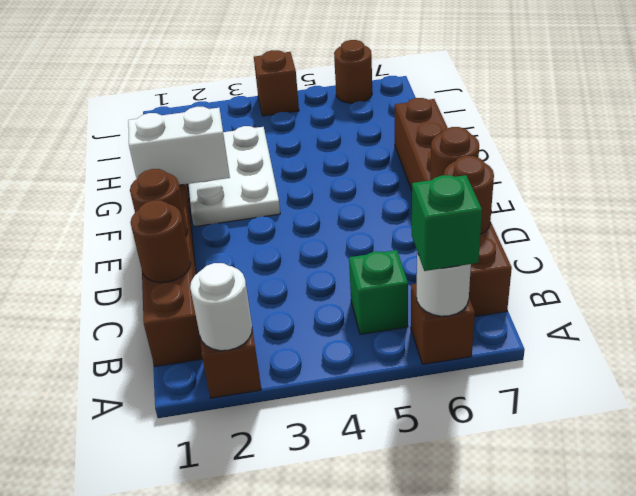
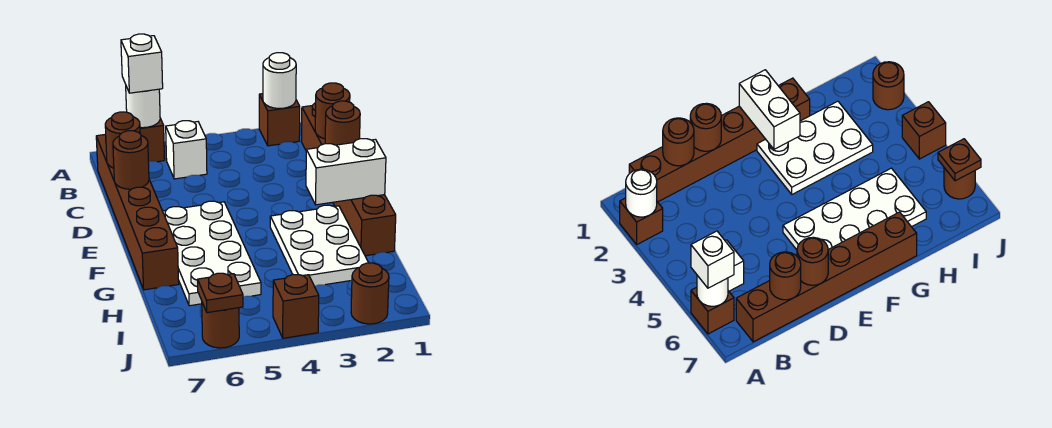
green brick A6 level 3 -> white brick A6 level 3
green brick B5 level 1 -> white brick B5 level 1
none -> white plate E5:H6 level 1
none -> brown round brick J2 level 1
none -> brown plate J6 level 2

